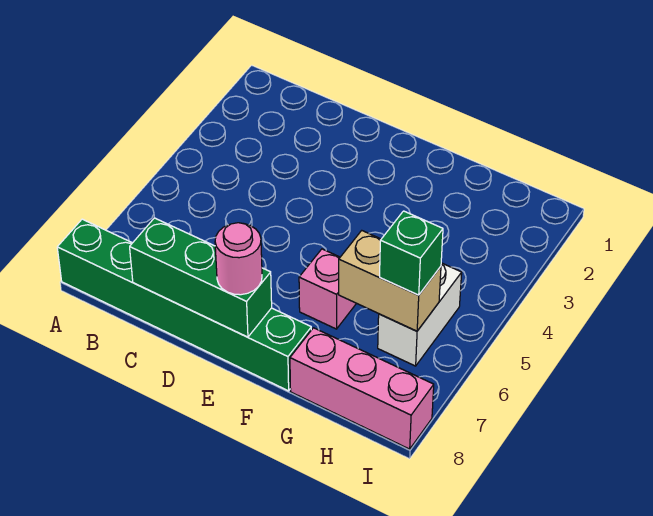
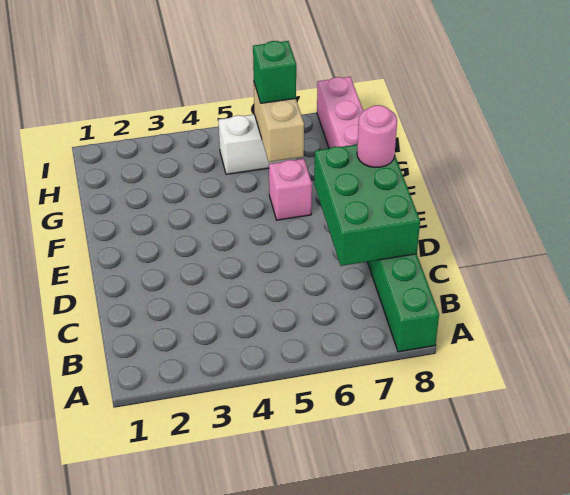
green brick C8:E8 level 2 -> green brick C7:E8 level 2

